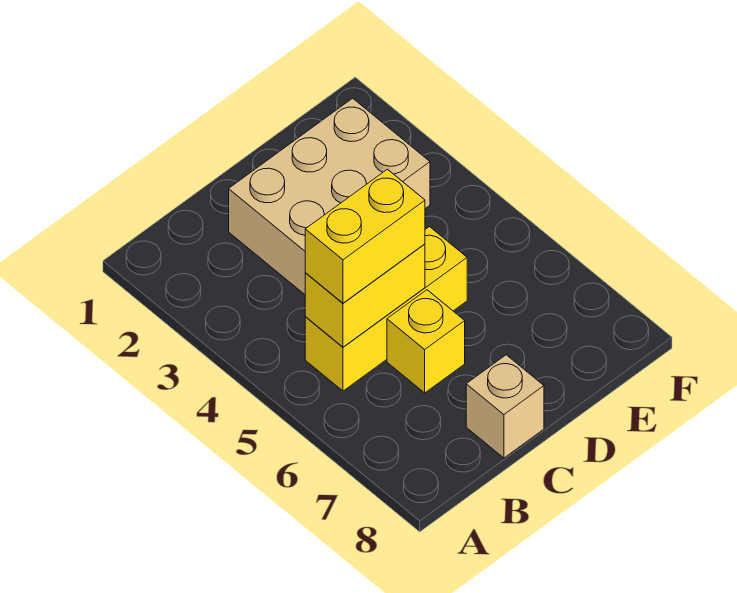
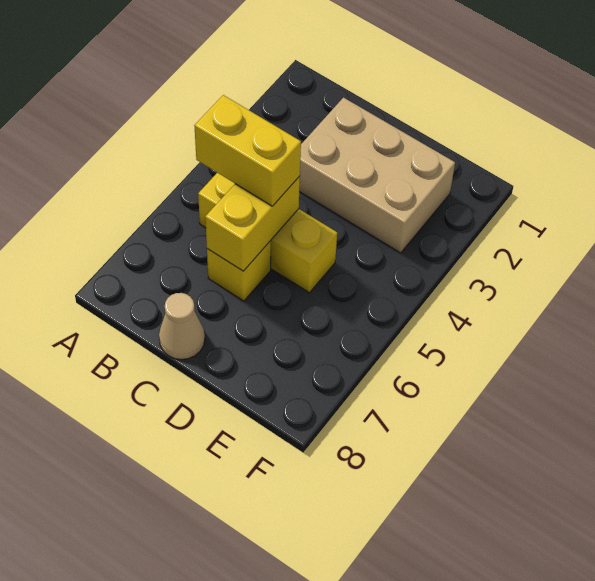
yellow brick B5:C5 level 2 -> yellow brick C5:C6 level 2
tan brick C8 level 1 -> tan cone C8 level 1

